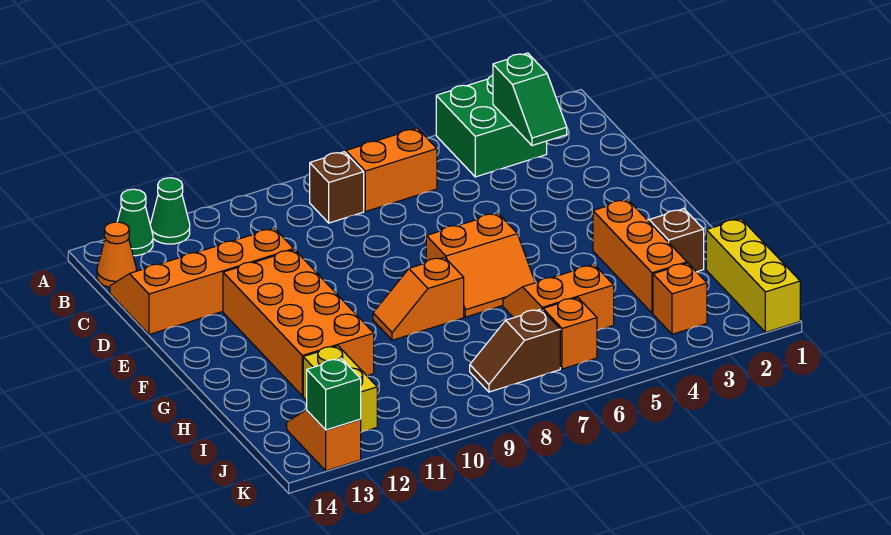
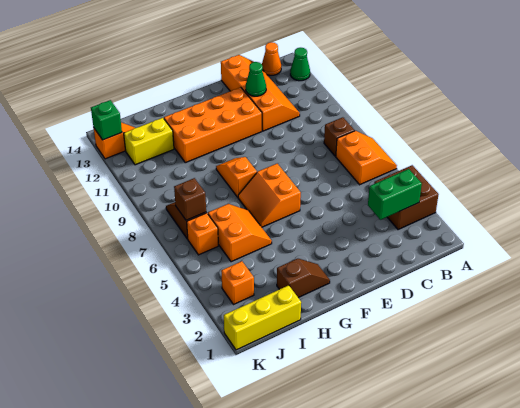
green brick A3:B4 level 1 -> brown brick A3:B4 level 1
green cone A12 level 1 -> green cone D12 level 2
green slope B3:C3 level 2 top B -> green brick B3:C3 level 2
orange brick G3:I3 level 1 -> none
none -> brown brick J7 level 2

